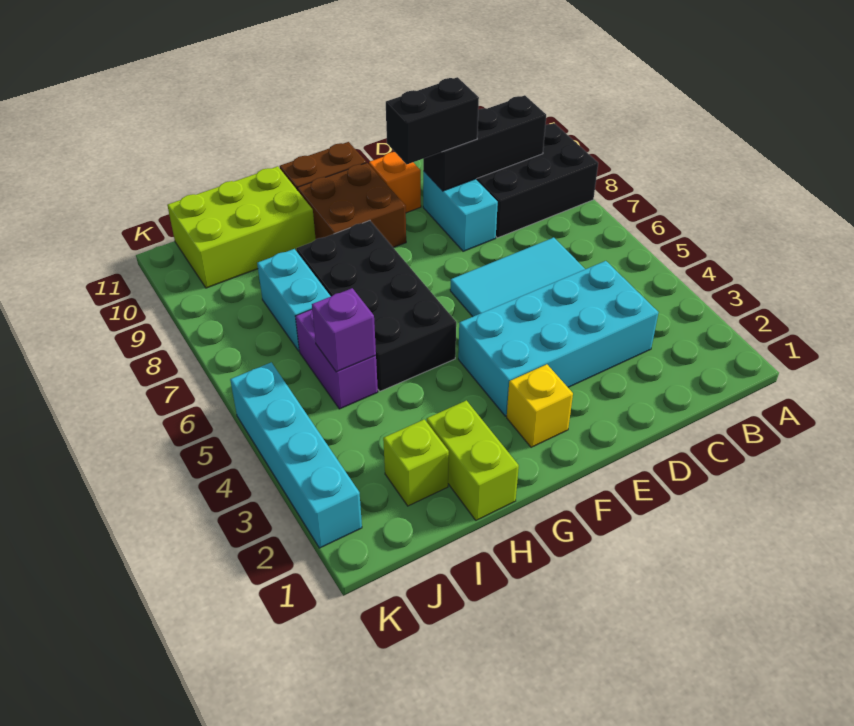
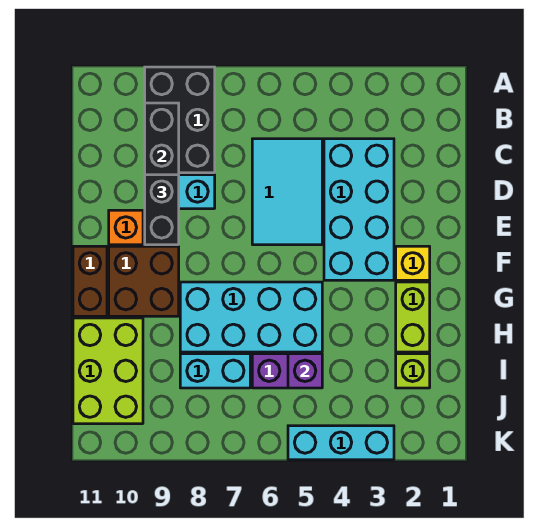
black brick G5:H8 level 1 -> cyan brick G5:H8 level 1
lime brick H1:H2 level 1 -> lime brick G2:H2 level 1
cyan brick K2:K5 level 1 -> cyan brick K3:K5 level 1

